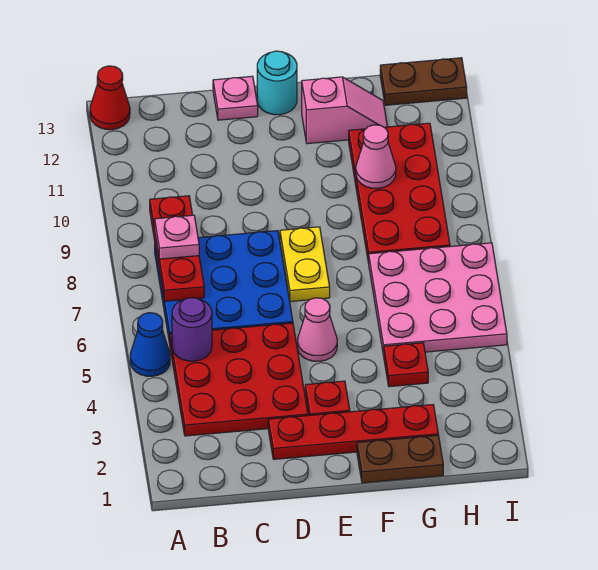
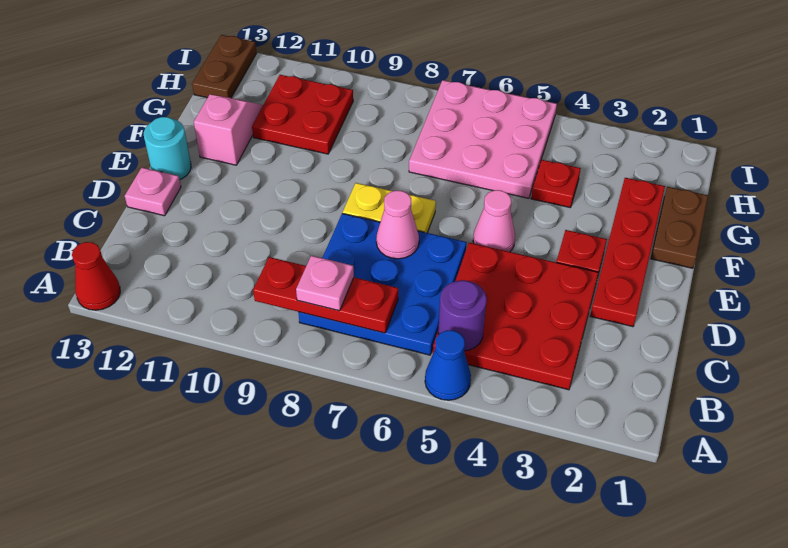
red plate G8:H11 level 1 -> red plate G10:H11 level 1
pink cone G10 level 2 -> pink cone D7 level 2

